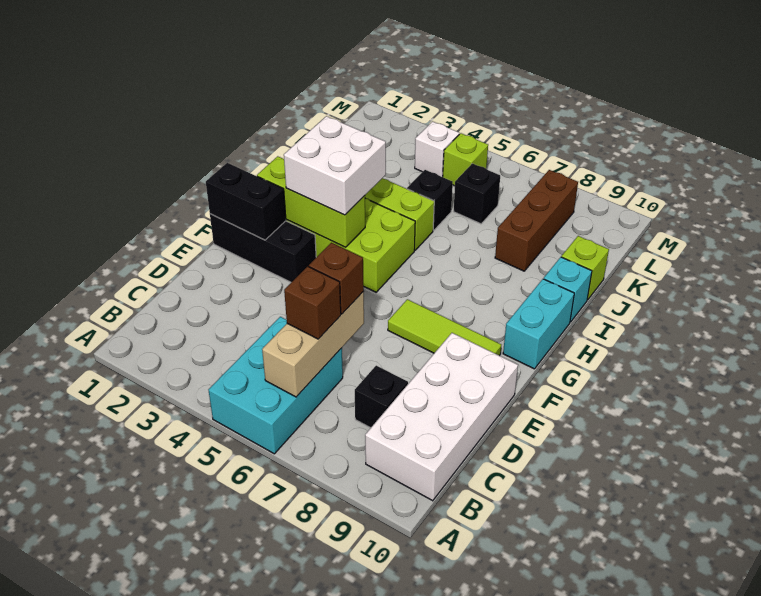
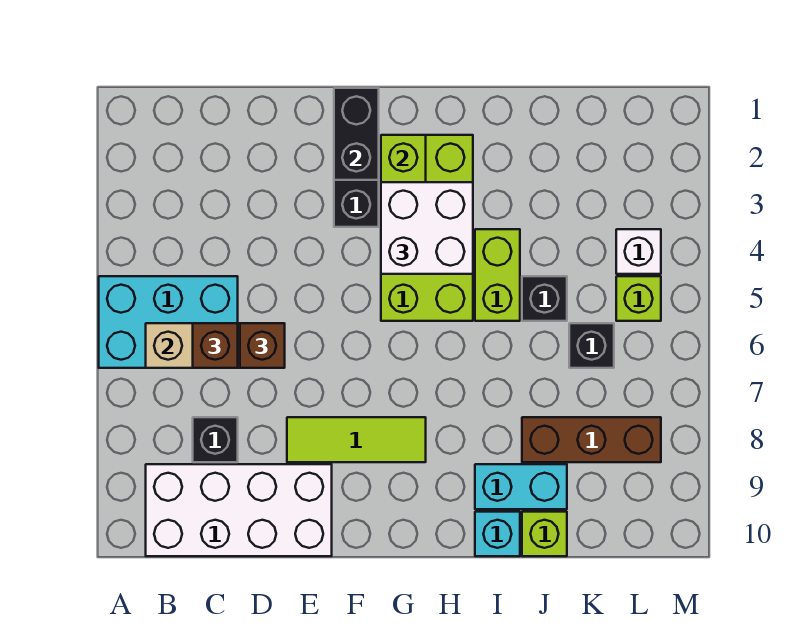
lime tile F7:F9 level 1 -> lime tile E8:G8 level 1
cyan brick G10:H10 level 1 -> cyan brick I9:J9 level 1

